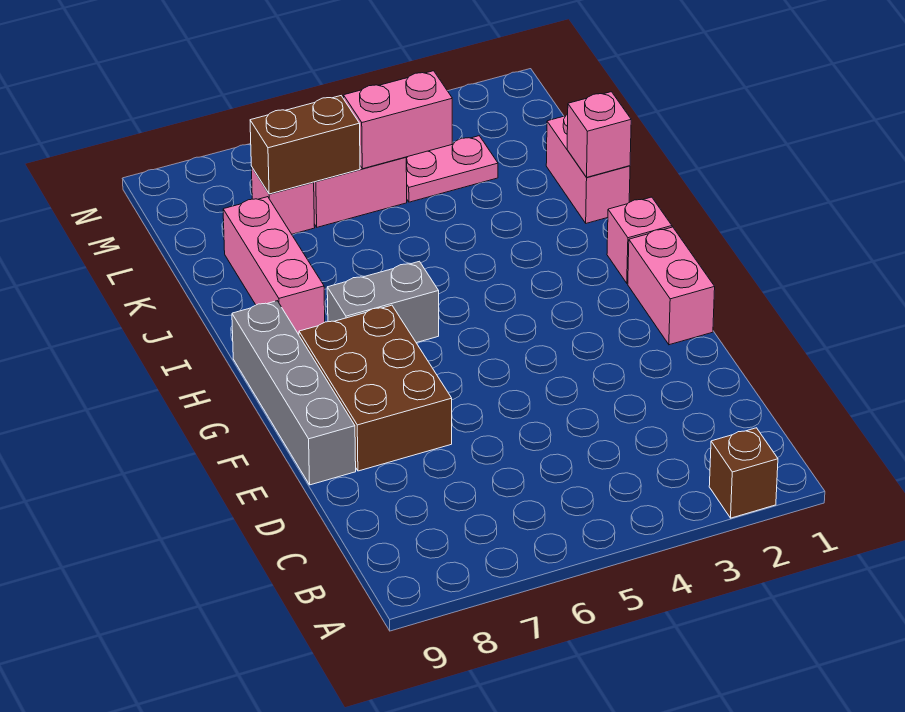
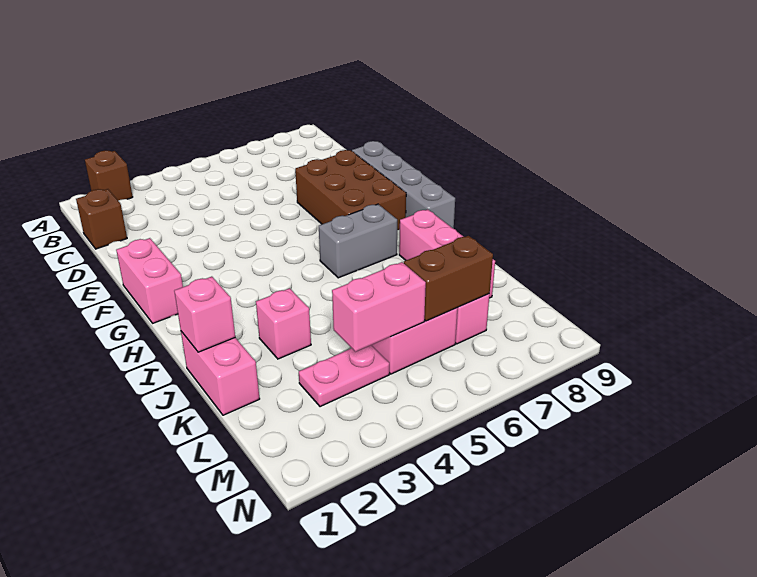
none -> brown brick C1 level 1
pink brick H1 level 1 -> pink brick J3 level 1

